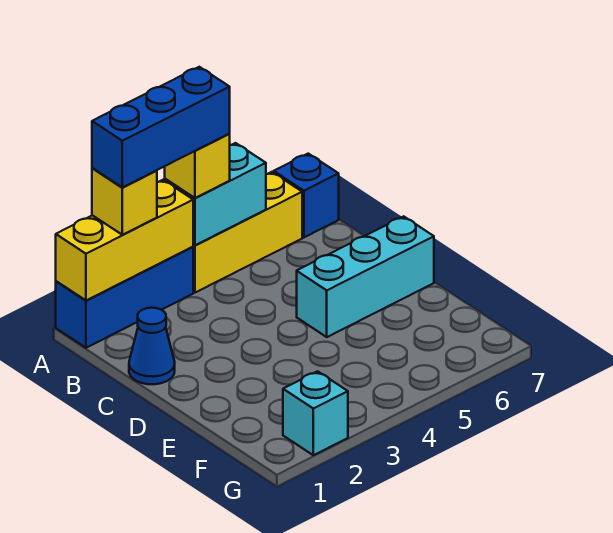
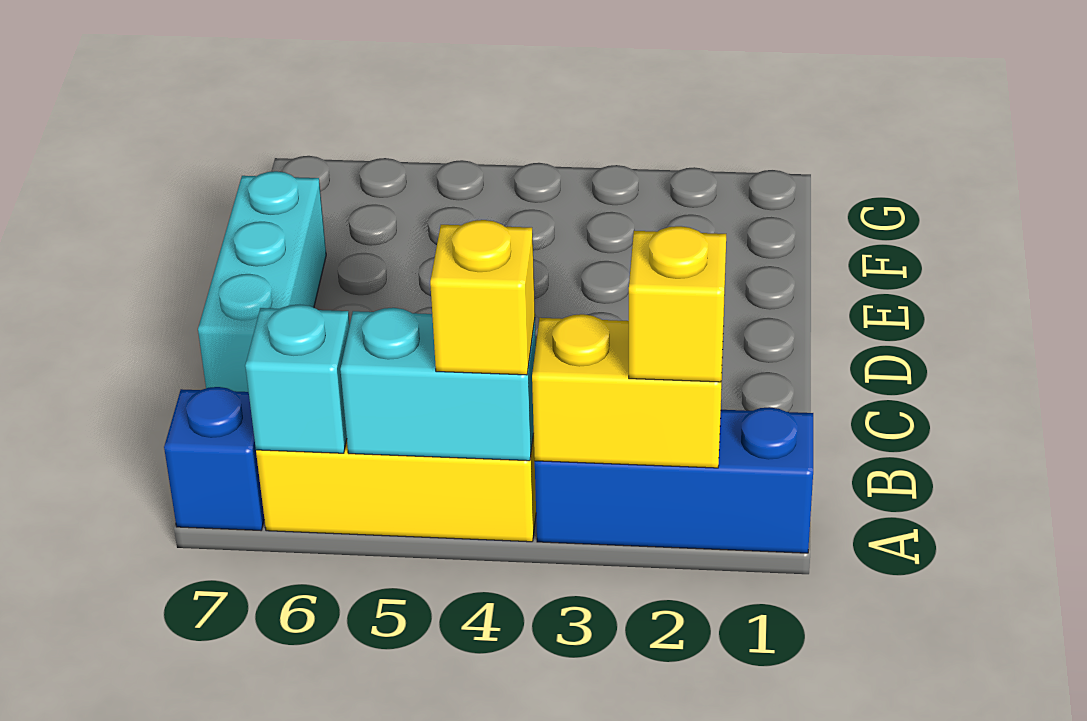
yellow brick A1:A3 level 2 -> yellow brick A2:A3 level 2
blue brick A2:A4 level 4 -> none
blue cone C1 level 1 -> none
cyan brick D5:D7 level 1 -> cyan brick C7:E7 level 1
cyan brick G2 level 1 -> cyan brick A6 level 2

